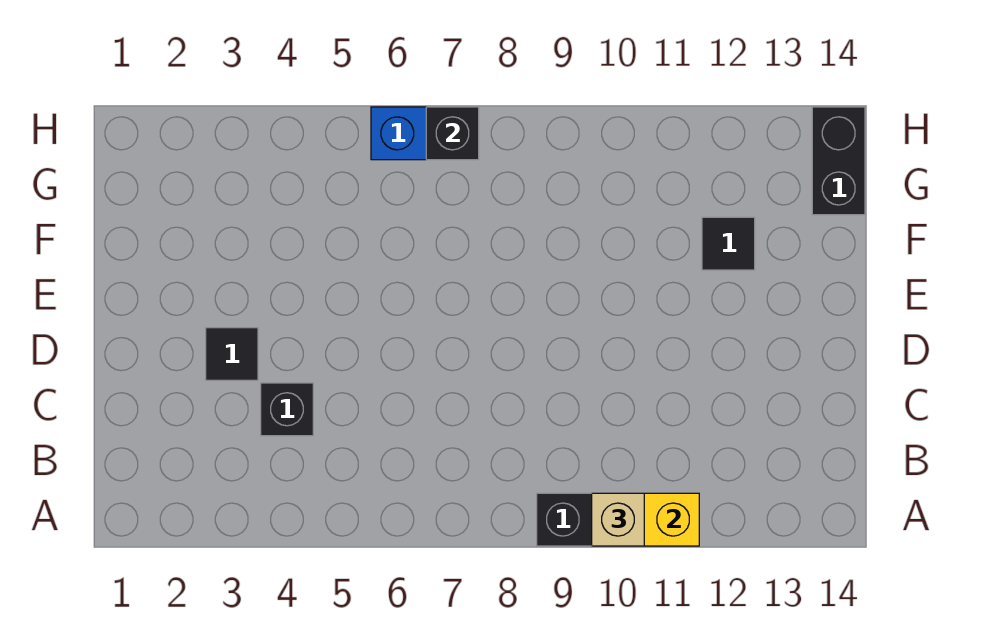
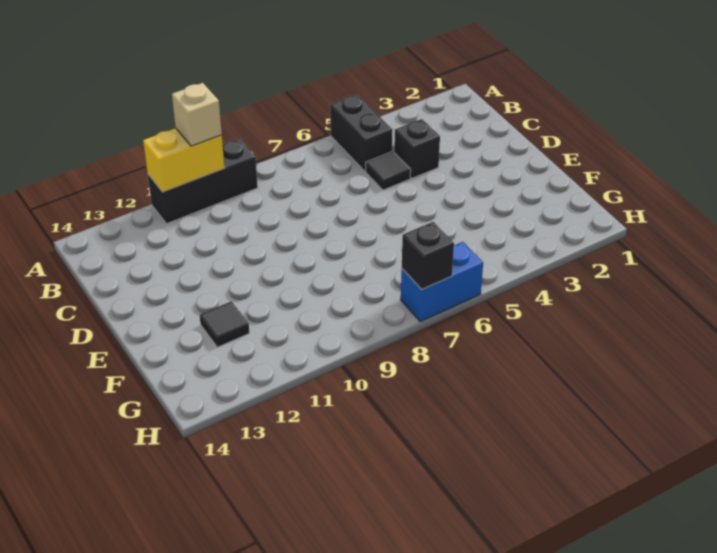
black tile D3 level 1 -> black tile C5 level 1
black brick G14:H14 level 1 -> black brick A5:B5 level 1

